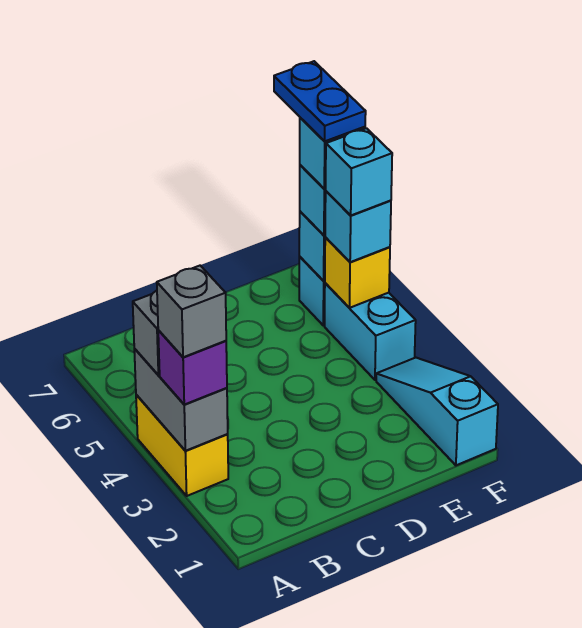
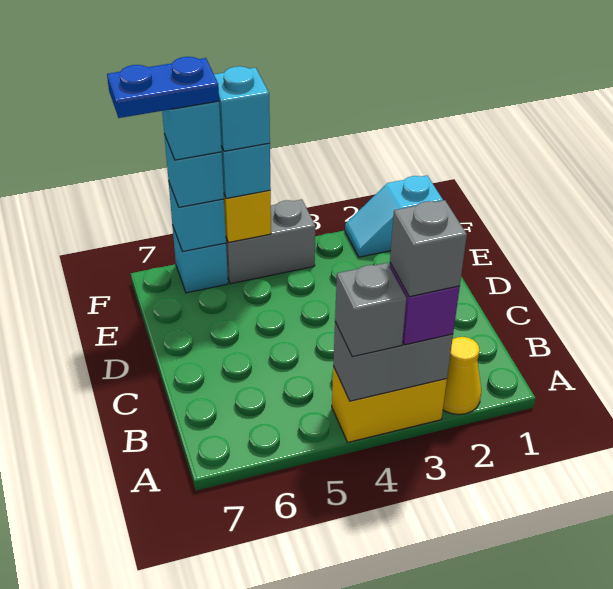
none -> yellow cone A2 level 1
cyan slope F1:F3 level 1 top 1 -> cyan slope F1:F2 level 1 top 1
cyan brick F4:F5 level 1 -> grey brick F4:F5 level 1

